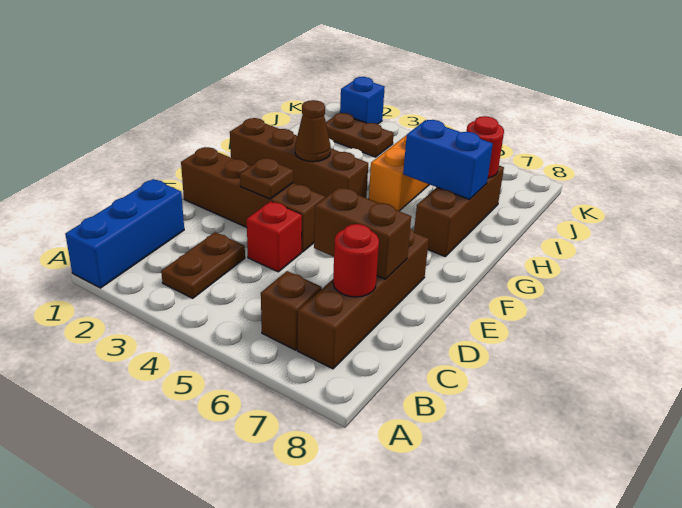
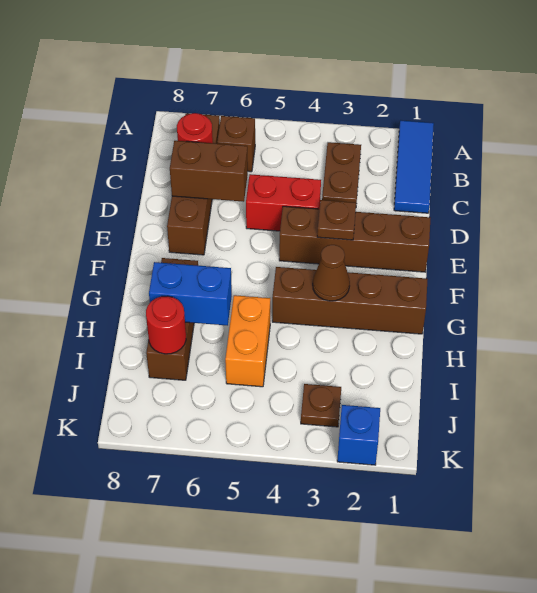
blue brick A1:C1 level 1 -> blue tile A1:C1 level 1
red brick D4 level 1 -> red brick D4:D5 level 1
brown plate J2:J3 level 1 -> brown plate J3 level 1

